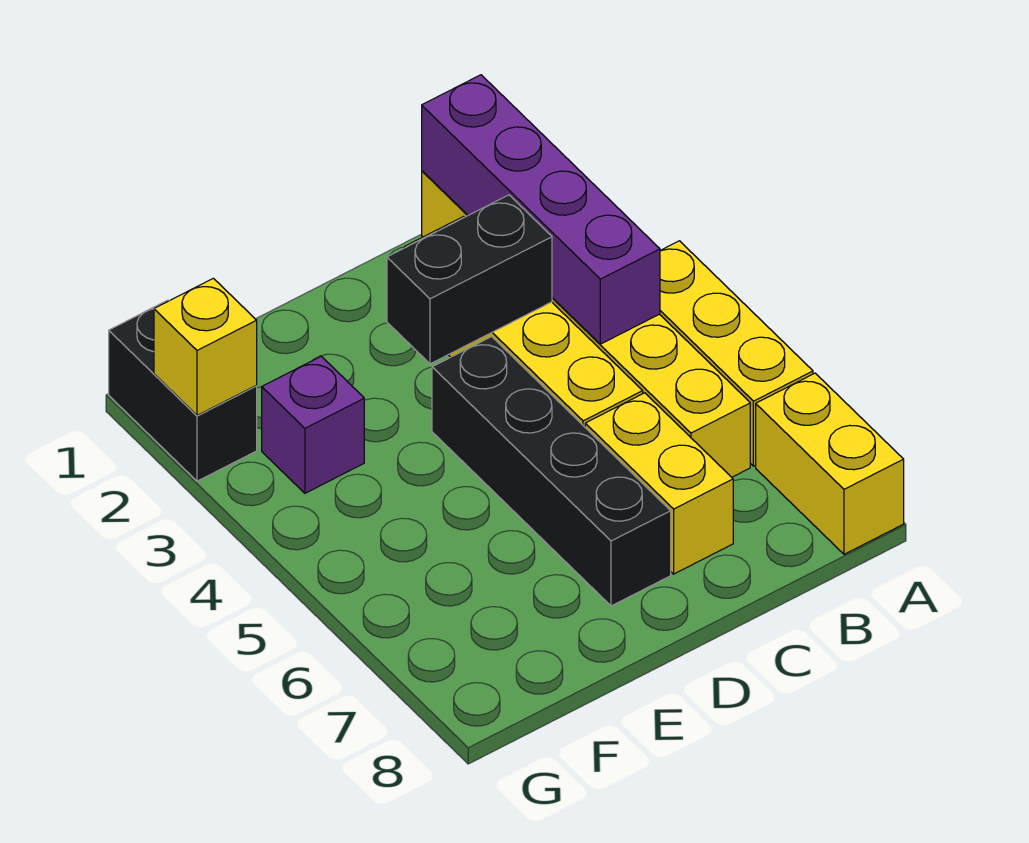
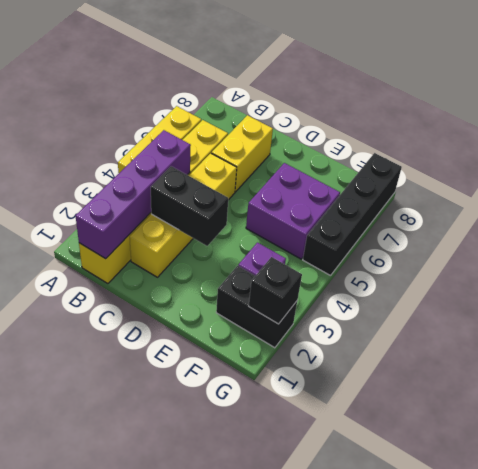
yellow brick A7:A8 level 1 -> none
black brick D4:D7 level 1 -> black brick G5:G8 level 1
none -> purple brick E5:F6 level 1
black brick G1:G2 level 1 -> black brick F2:G2 level 1
yellow brick G2 level 2 -> black brick G2 level 2

